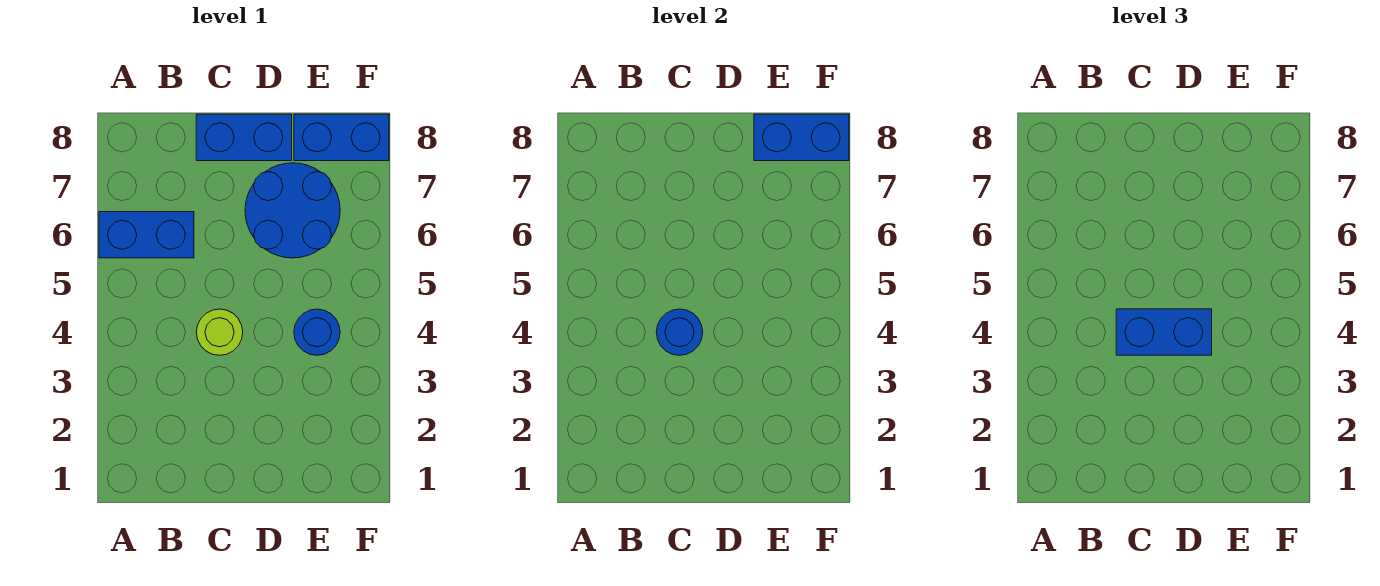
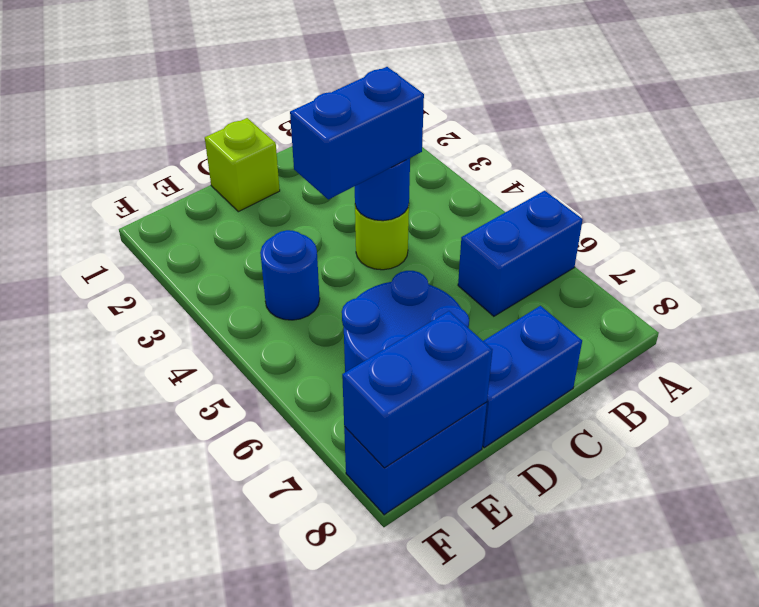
none -> lime brick D1 level 1

